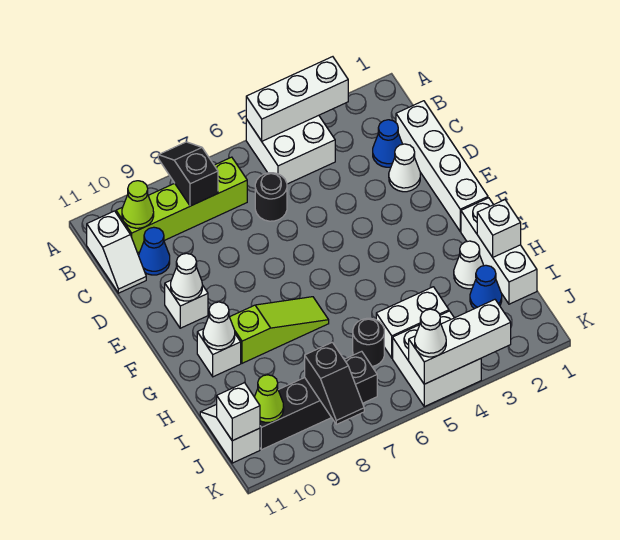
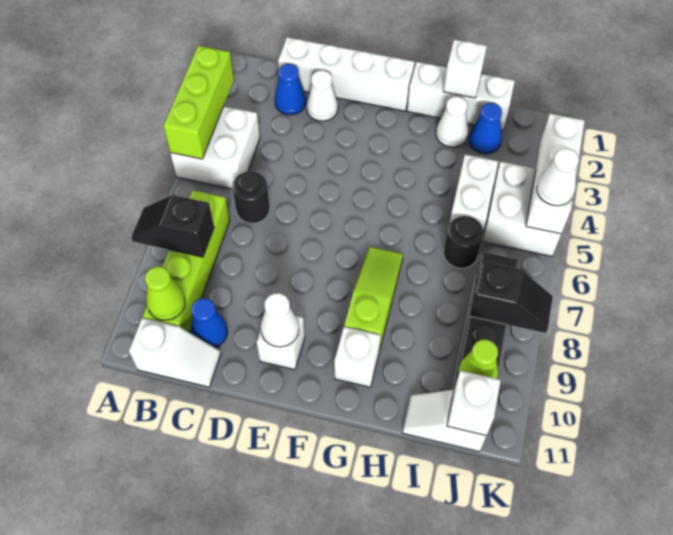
white brick A3:A5 level 2 -> lime brick A3:A5 level 2
white cone G10 level 2 -> none

